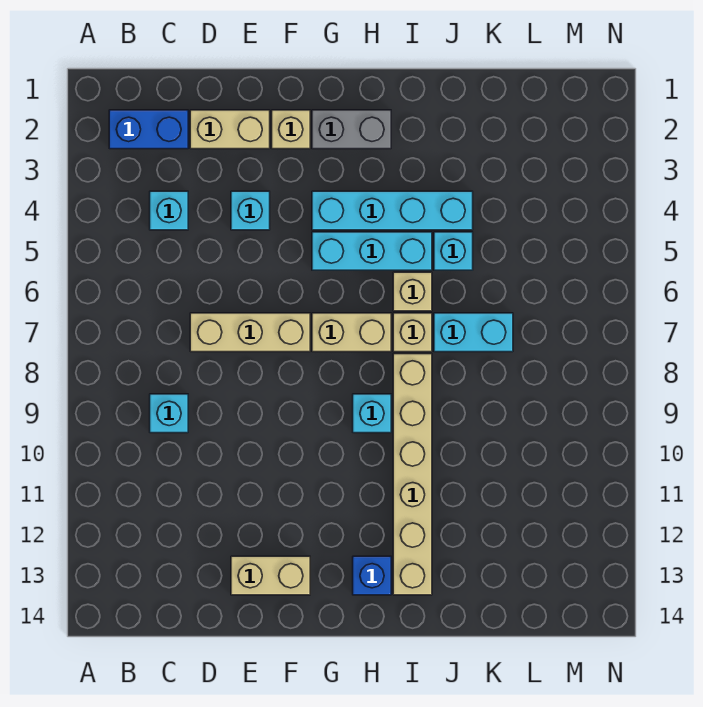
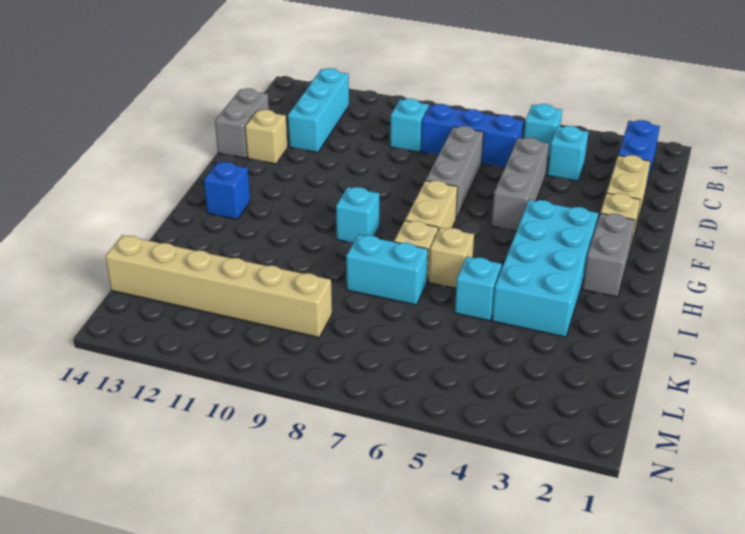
none -> blue brick C6:C8 level 1
none -> grey brick D5:F5 level 1
tan brick D7:F7 level 1 -> grey brick D7:F7 level 1
none -> grey brick D14:E14 level 1
cyan brick E4 level 1 -> cyan brick B5 level 1
tan brick E13:F13 level 1 -> tan brick E13 level 1
cyan brick G4:J4 level 1 -> cyan brick G3:J4 level 1
cyan brick G5:I5 level 1 -> cyan brick B12:D12 level 1
tan brick I8:I13 level 1 -> tan brick L9:L14 level 1
cyan brick J7:K7 level 1 -> cyan brick J7:J8 level 1

